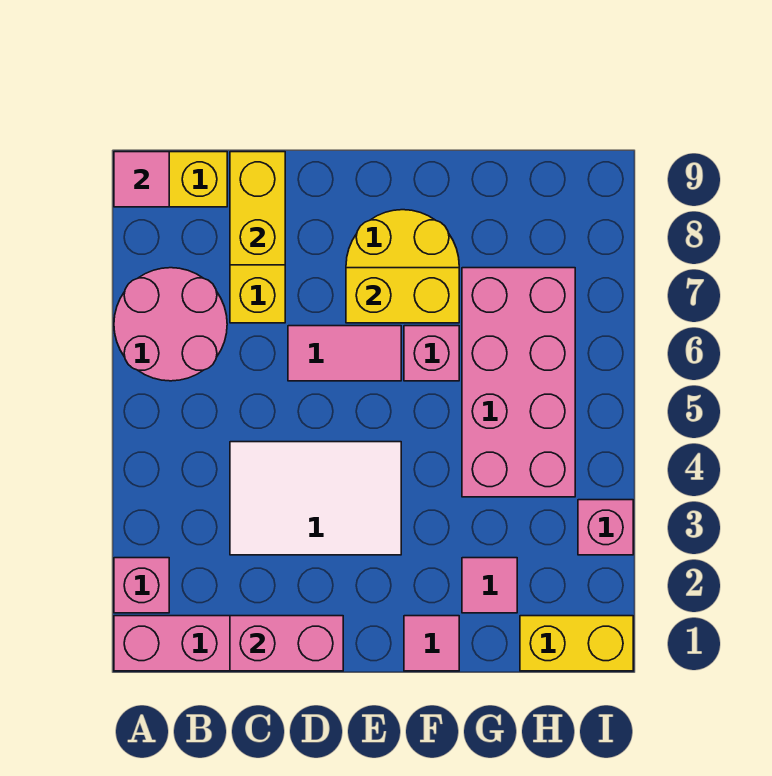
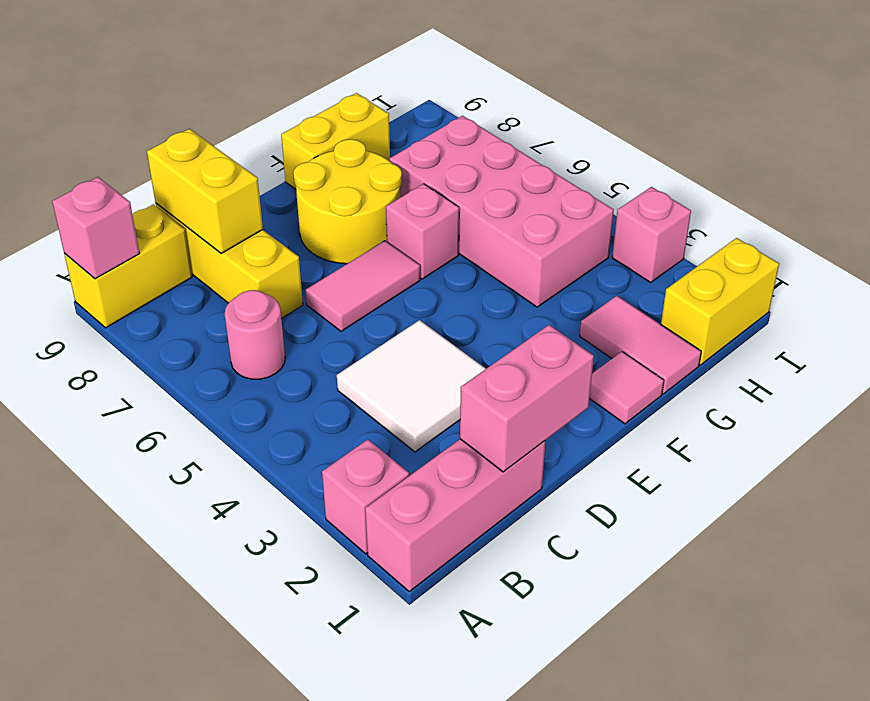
pink round brick A6:B7 level 1 -> pink round brick B6 level 1
pink tile A9 level 2 -> pink brick A9 level 2
white tile C3:E4 level 1 -> white tile C3:D4 level 1
yellow brick E7:F7 level 2 -> yellow brick F9:G9 level 1
pink tile G2 level 1 -> pink tile G1:G2 level 1

